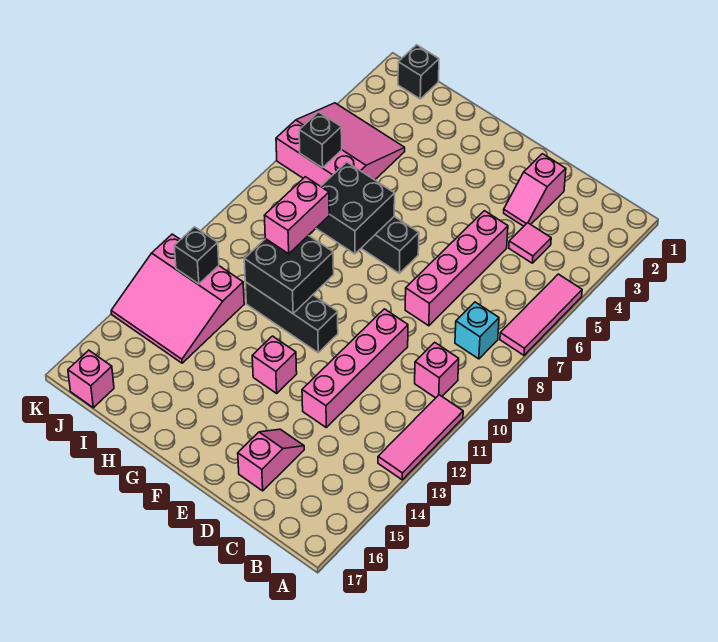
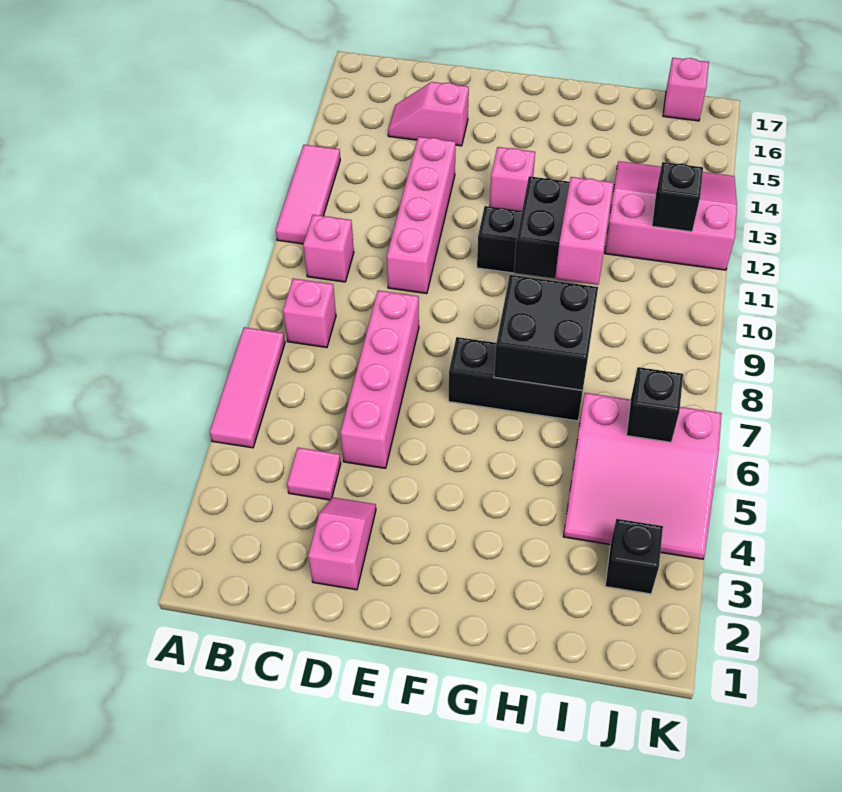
cyan brick B8 level 1 -> pink brick B8 level 1
pink slope D15:D16 level 1 top 16 -> pink slope C15:D15 level 1 top D
black brick J1 level 1 -> black brick J3 level 1

